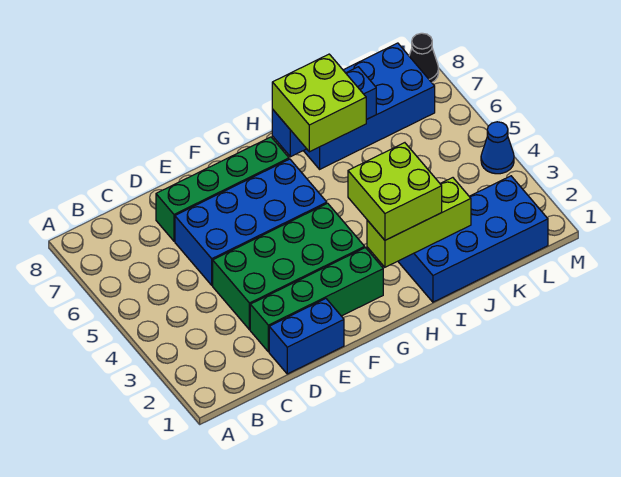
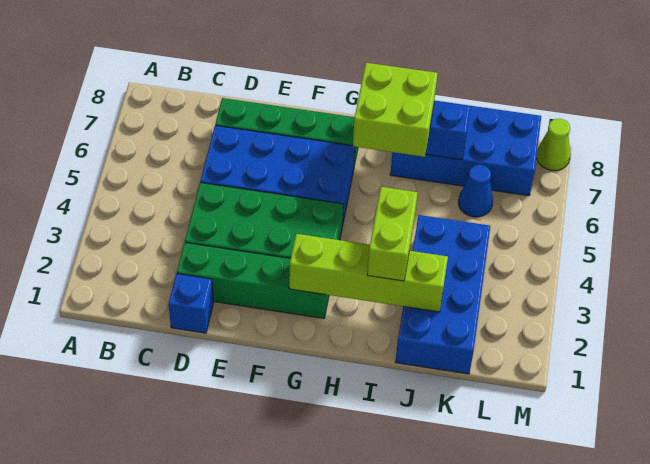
blue brick D1:E1 level 1 -> blue brick D1 level 1
lime brick H2:J2 level 2 -> lime brick G2:J2 level 2
lime brick H2:I3 level 3 -> lime brick I2:I3 level 3
blue brick I1:L2 level 1 -> blue brick J1:K4 level 1
blue cone M4 level 1 -> blue cone K6 level 1
black cone M8 level 1 -> lime cone M8 level 1

